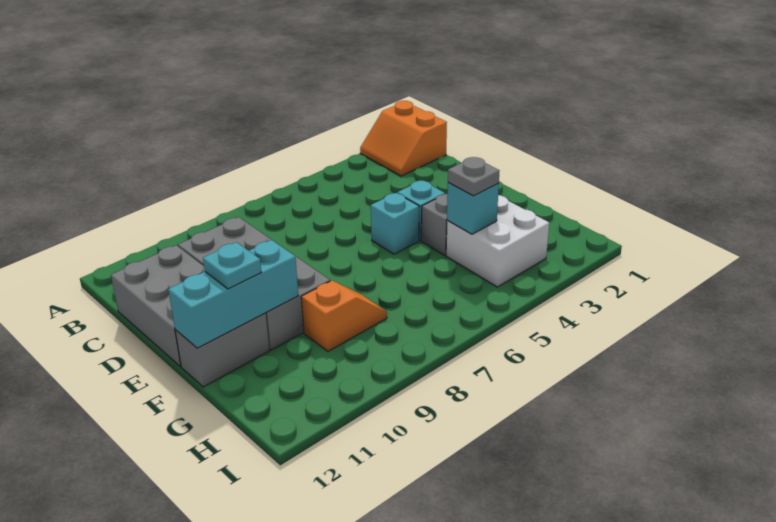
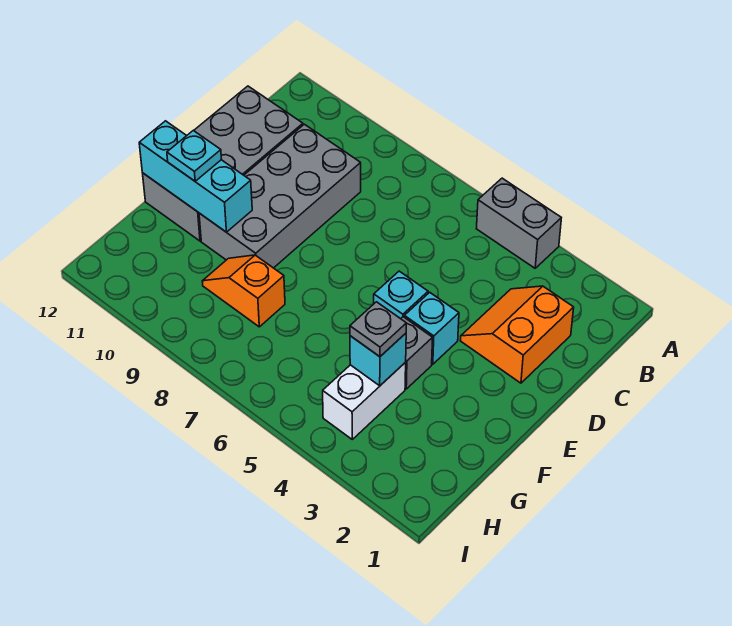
orange slope A1:B2 level 1 top 1 -> orange slope C2:D3 level 1 top 2
none -> grey brick A4:A5 level 1
white brick G3:H4 level 1 -> white brick G4:H4 level 1
orange slope G8:G9 level 1 top 9 -> orange slope G8:G9 level 1 top 8

